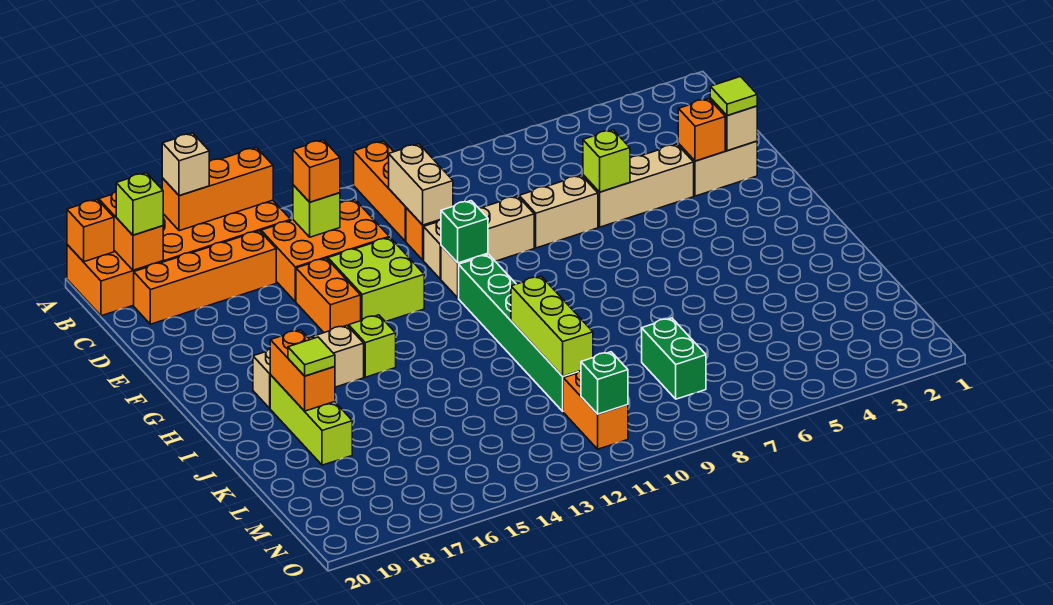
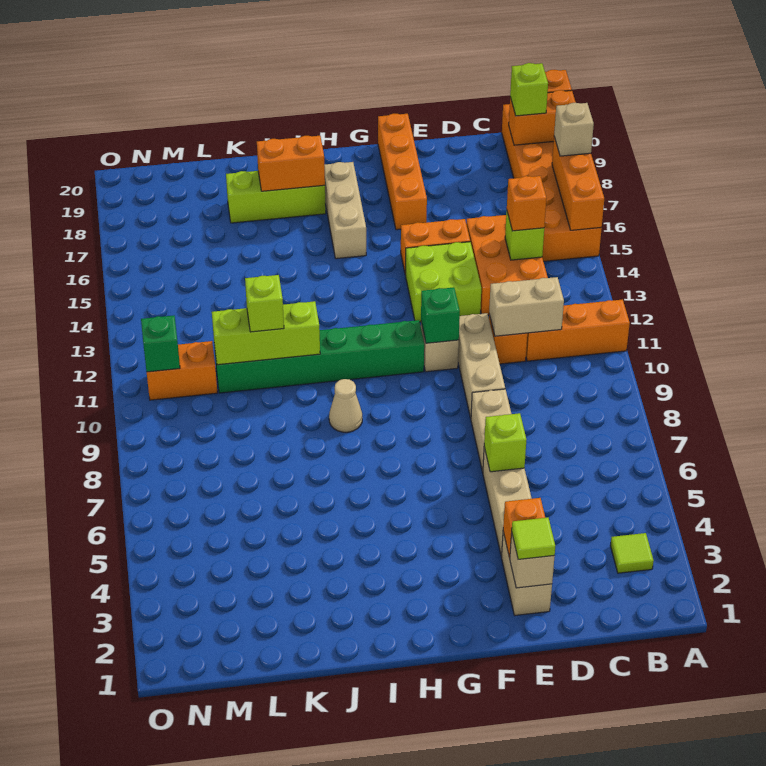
orange brick C16:C19 level 1 -> orange brick F17:F20 level 1
lime brick H15 level 1 -> lime brick K11 level 3
none -> tan cone I9 level 1
lime tile J18 level 3 -> lime tile B3 level 1
green brick L8:M8 level 1 -> none

